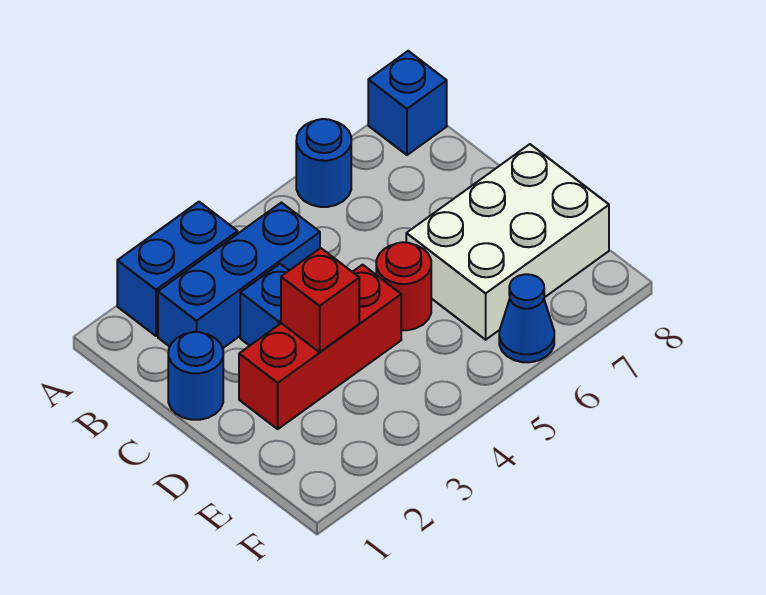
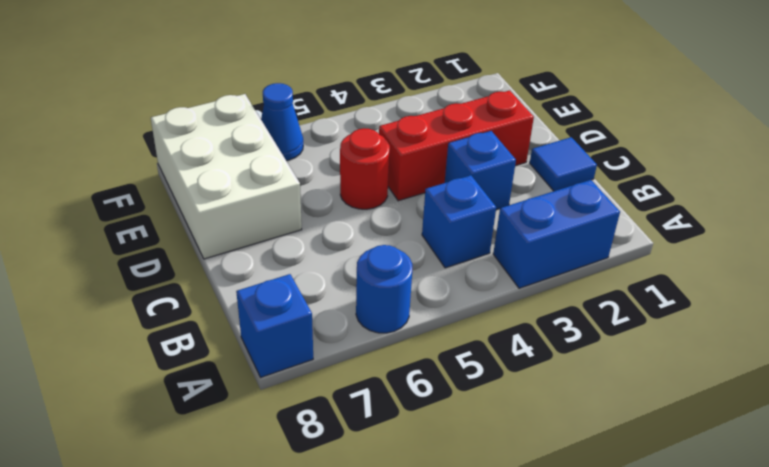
blue brick B2:B4 level 1 -> blue brick B4 level 1
blue round brick C1 level 1 -> blue tile C1 level 1
red brick D3 level 2 -> none
white brick D6:E8 level 1 -> white brick D7:F8 level 1

